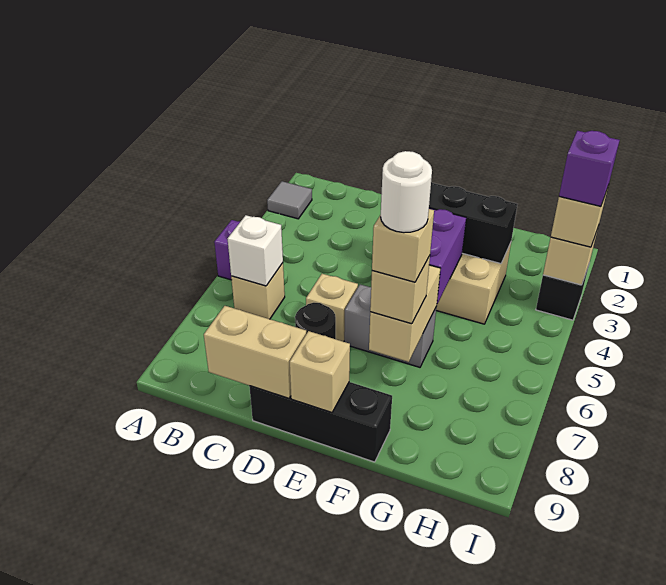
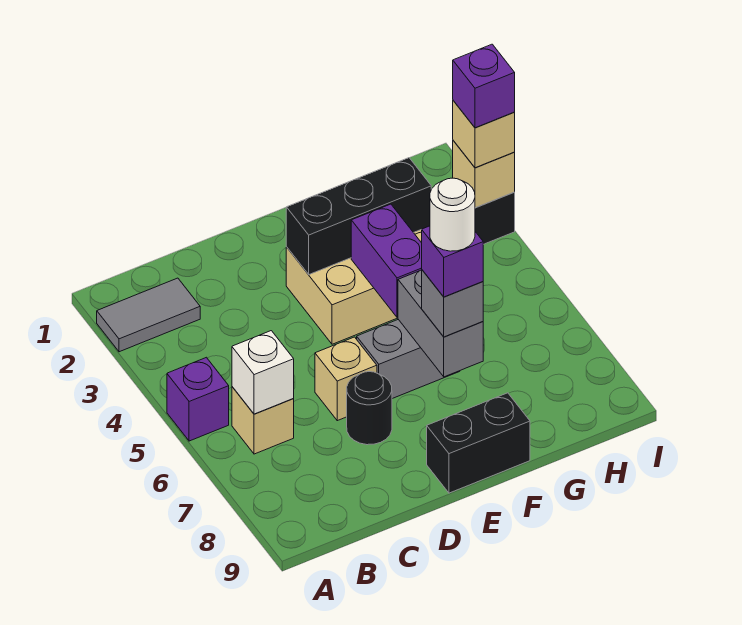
grey tile A2 level 1 -> grey tile A2:B2 level 1
tan brick C9:D9 level 2 -> none
black brick D9:F9 level 1 -> black brick E9:F9 level 1
tan brick E9 level 2 -> none
tan brick F6:F7 level 2 -> grey brick F6:F7 level 2
tan brick F7 level 3 -> grey brick F7 level 3
tan brick F7 level 4 -> purple brick F7 level 4

